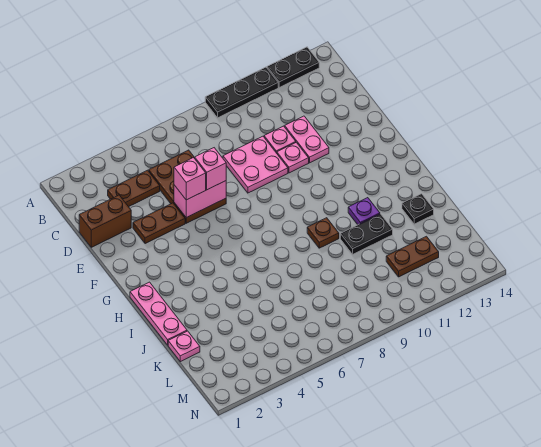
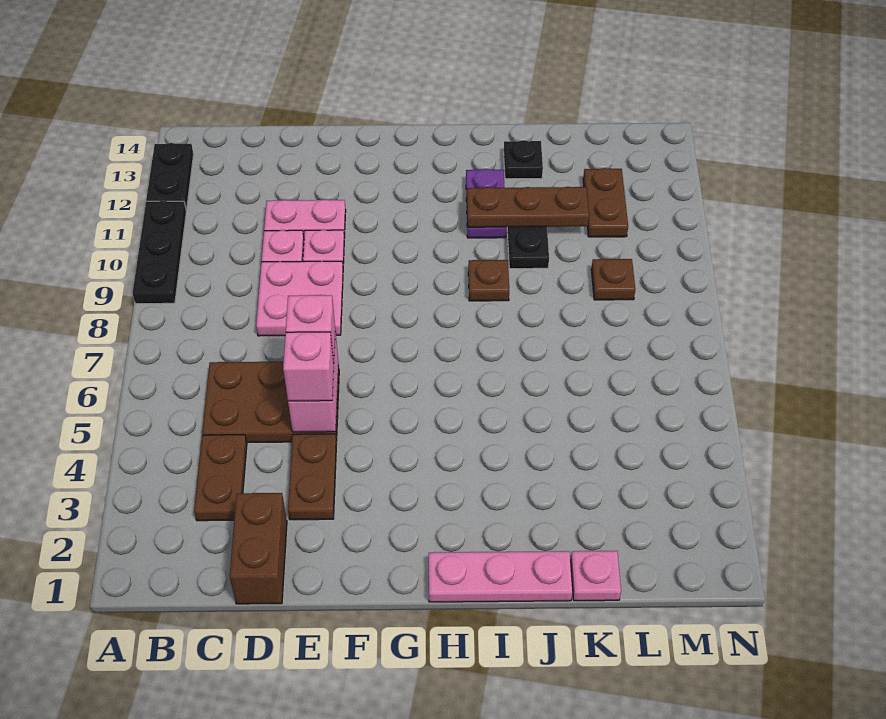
purple plate I11 level 1 -> purple plate I11:I12 level 1
none -> brown plate I11:K11 level 2
none -> brown plate L9 level 1

